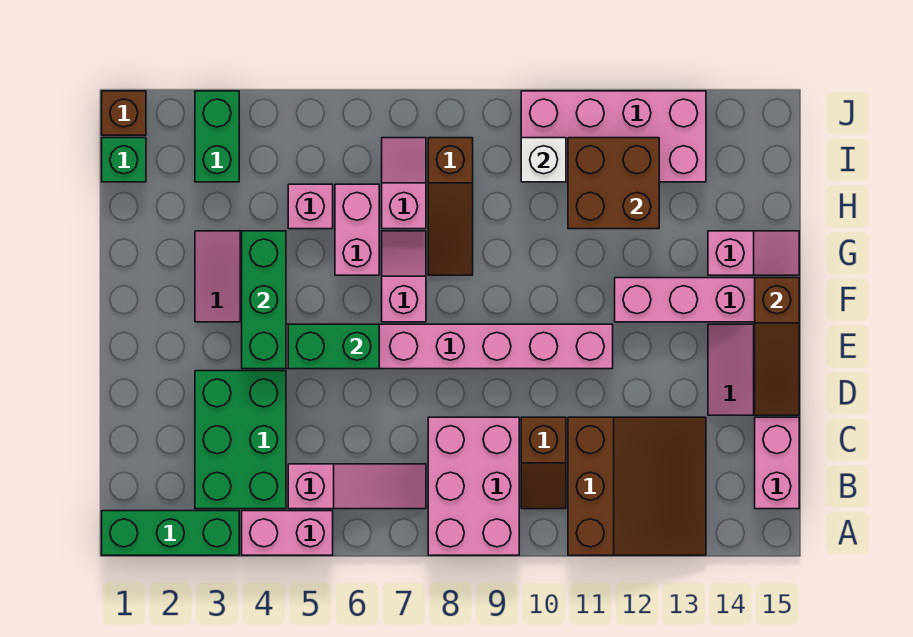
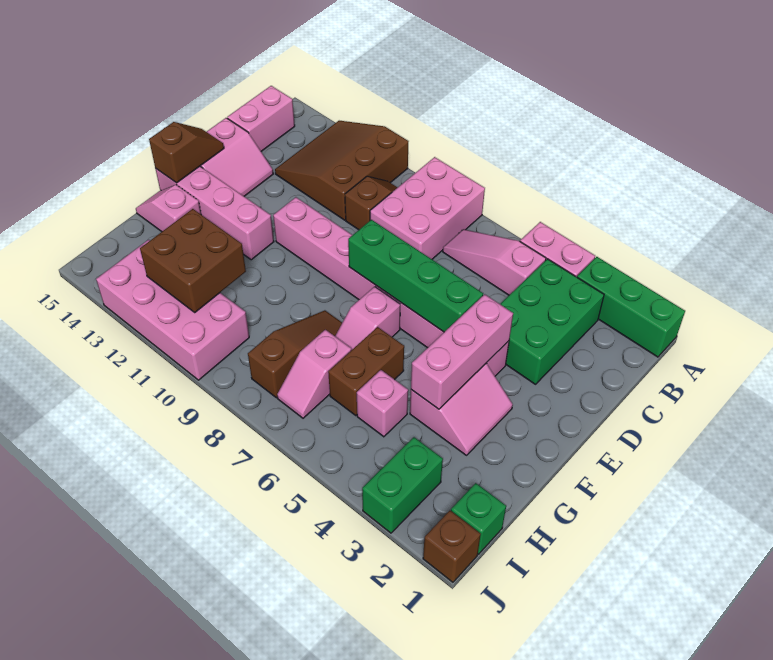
brown slope D15:F15 level 2 top F -> brown slope E15:F15 level 2 top F
green brick E4:G4 level 2 -> pink brick E4:G4 level 2
green brick E5:E6 level 2 -> green brick E5:E8 level 2
pink brick G6:H6 level 1 -> brown brick G6:H6 level 1
white brick I10 level 2 -> none

